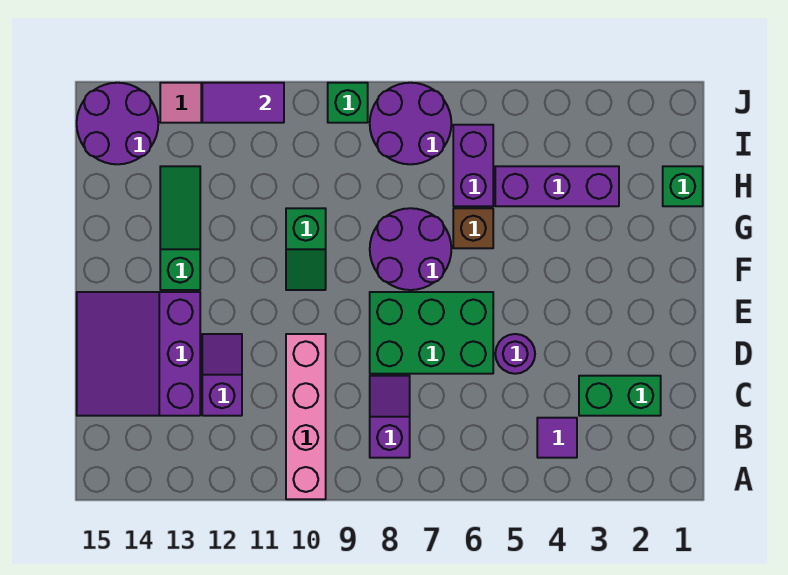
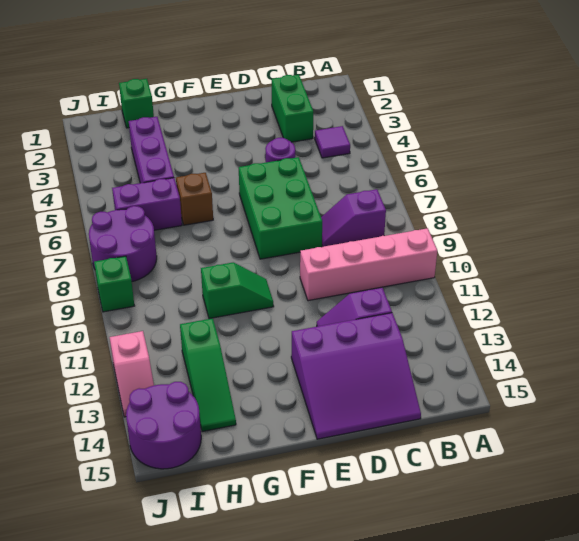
purple round brick F7:G8 level 1 -> none
green slope F13:H13 level 1 top F -> green slope H12:H14 level 1 top 12
purple tile J11:J12 level 2 -> none

